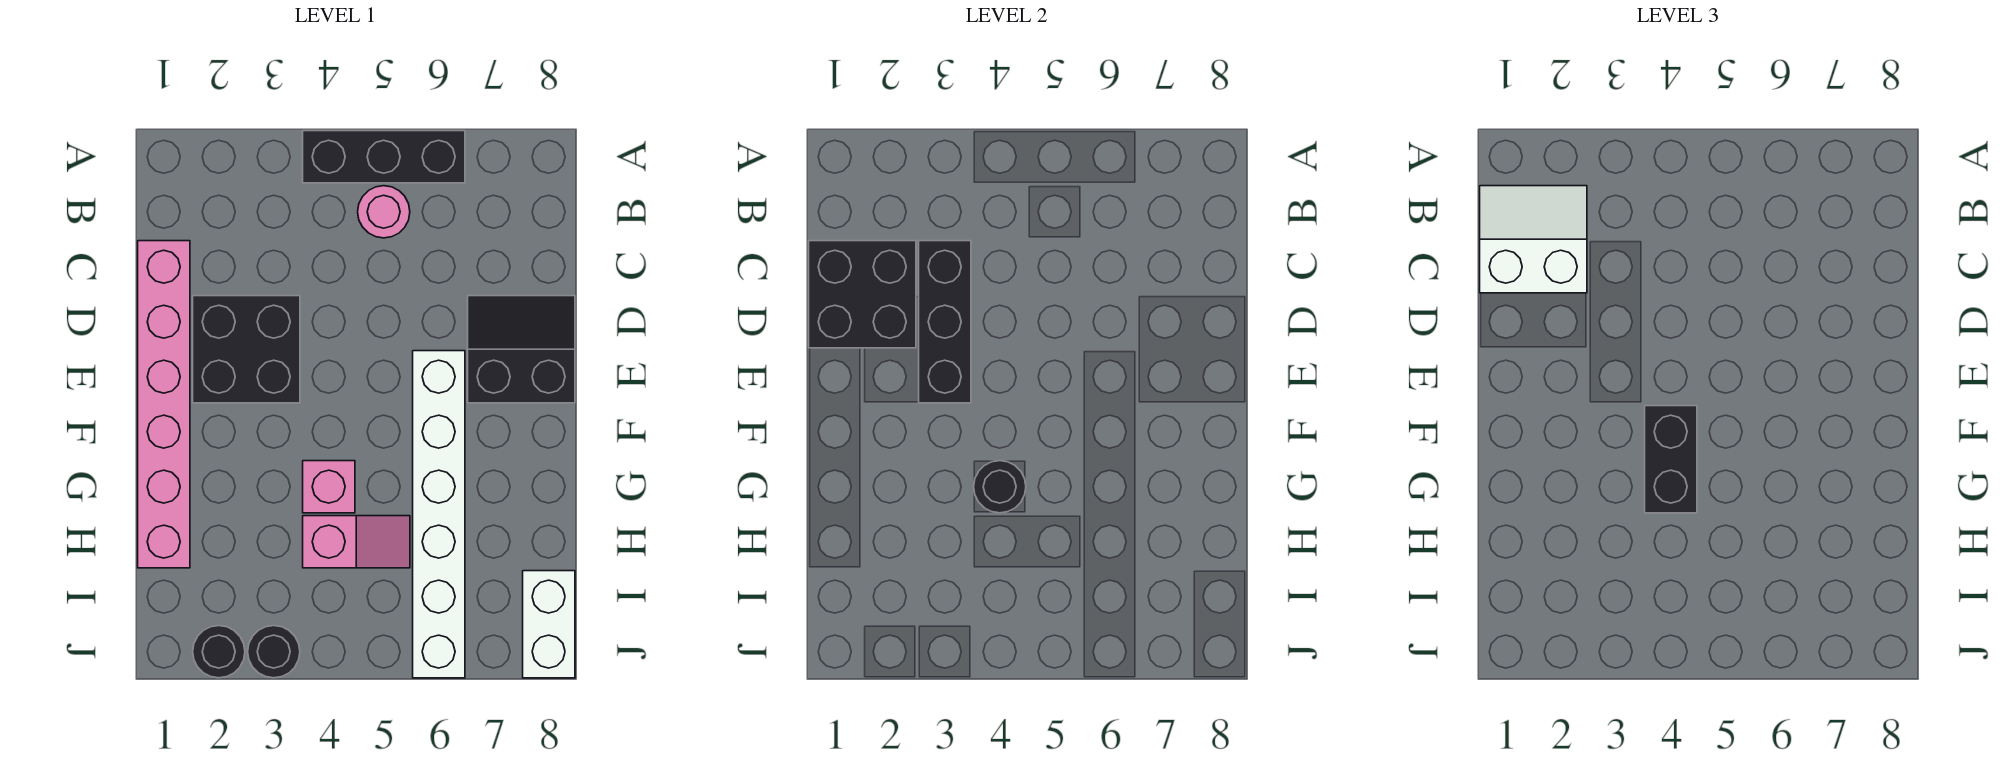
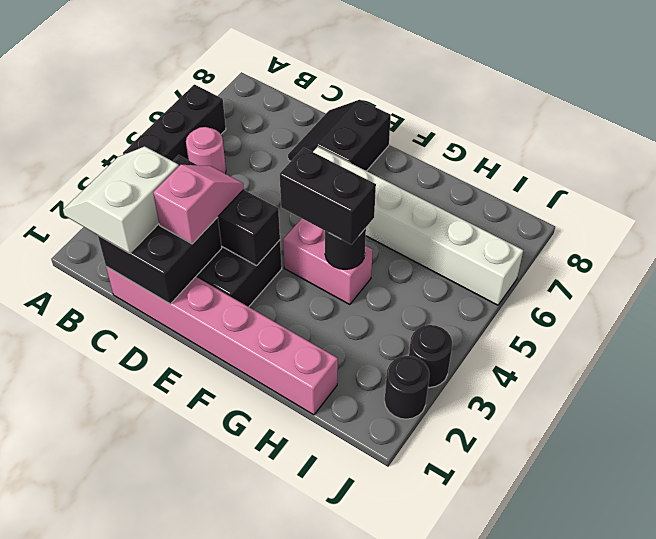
pink brick G4 level 1 -> pink brick F4:G4 level 1
pink slope H4:H5 level 1 top 4 -> pink slope D2:D3 level 3 top 2
white brick I8:J8 level 1 -> none

